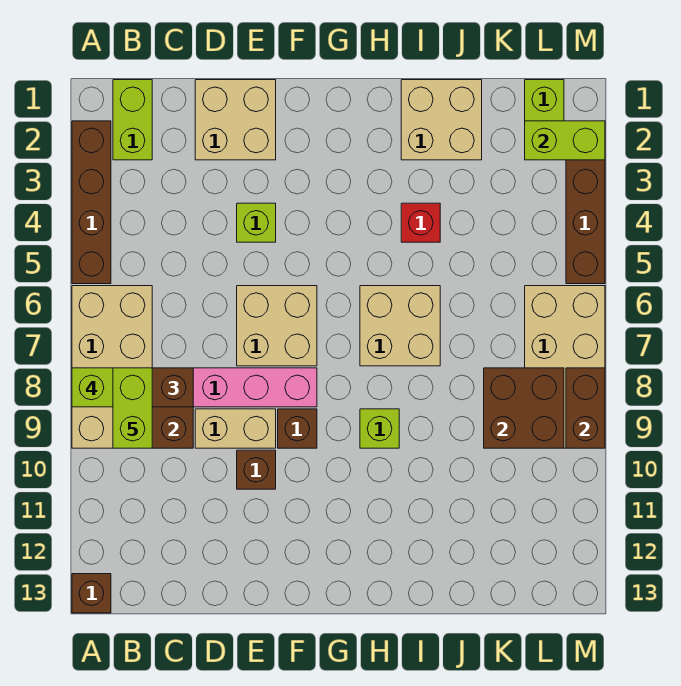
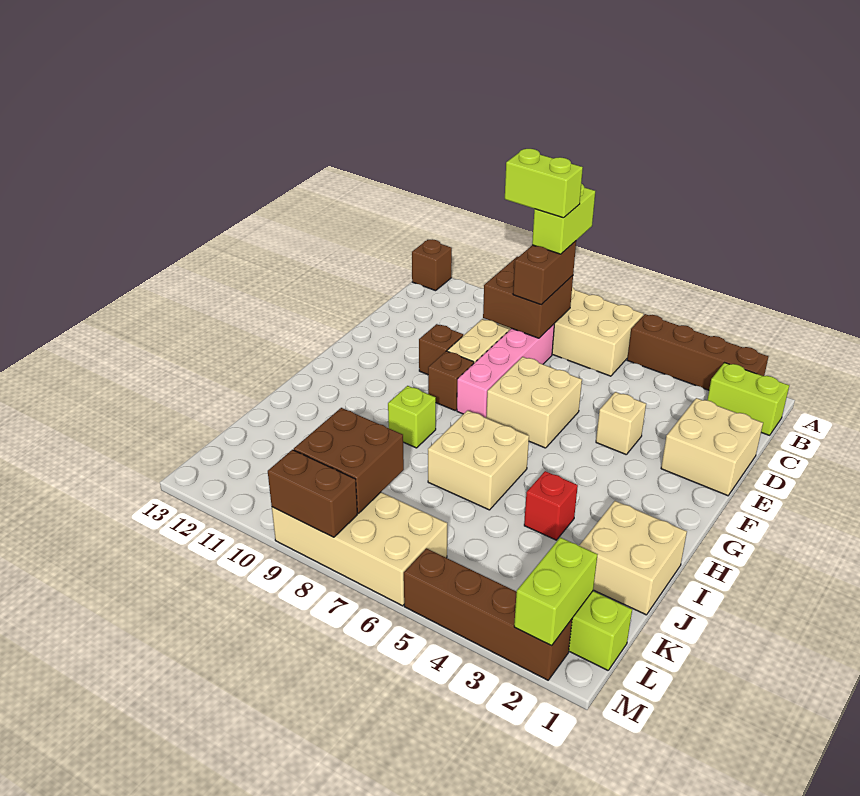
lime brick E4 level 1 -> tan brick E4 level 1

